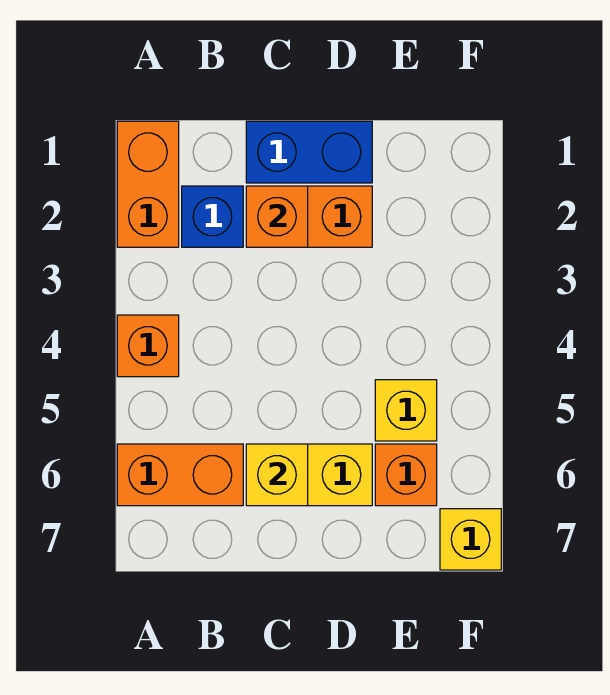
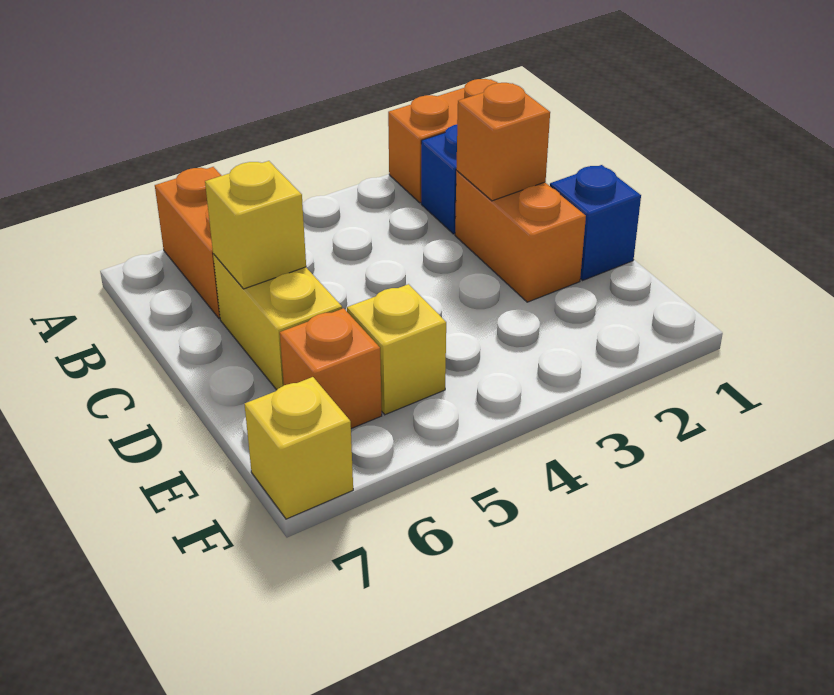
orange brick A4 level 1 -> none
blue brick C1:D1 level 1 -> blue brick D1 level 1

